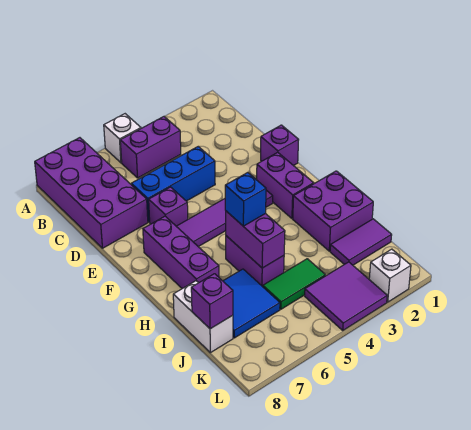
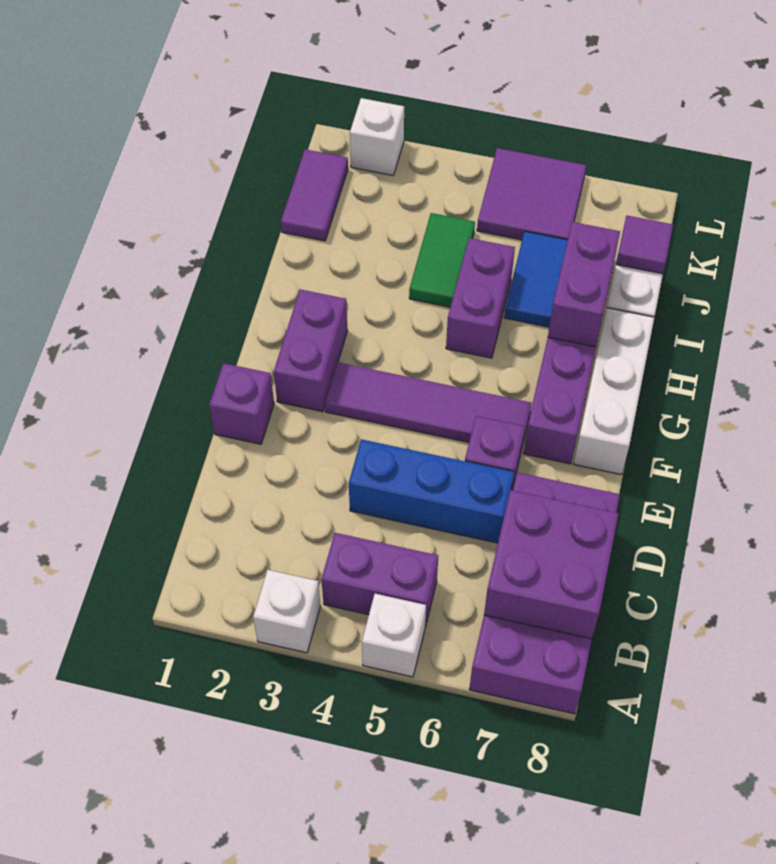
none -> white brick A3 level 1
none -> white brick F8:H8 level 1
purple brick H1:I2 level 1 -> purple brick B7:C8 level 2
purple brick H5:I5 level 2 -> purple brick H7:I7 level 2
blue brick H5 level 3 -> none
purple tile J1:J2 level 1 -> purple tile J1:K1 level 1
green tile J4:J5 level 1 -> green tile I4:J4 level 1
purple brick J8 level 2 -> purple tile J8 level 2
purple tile K3:L4 level 1 -> purple tile K5:L6 level 1

